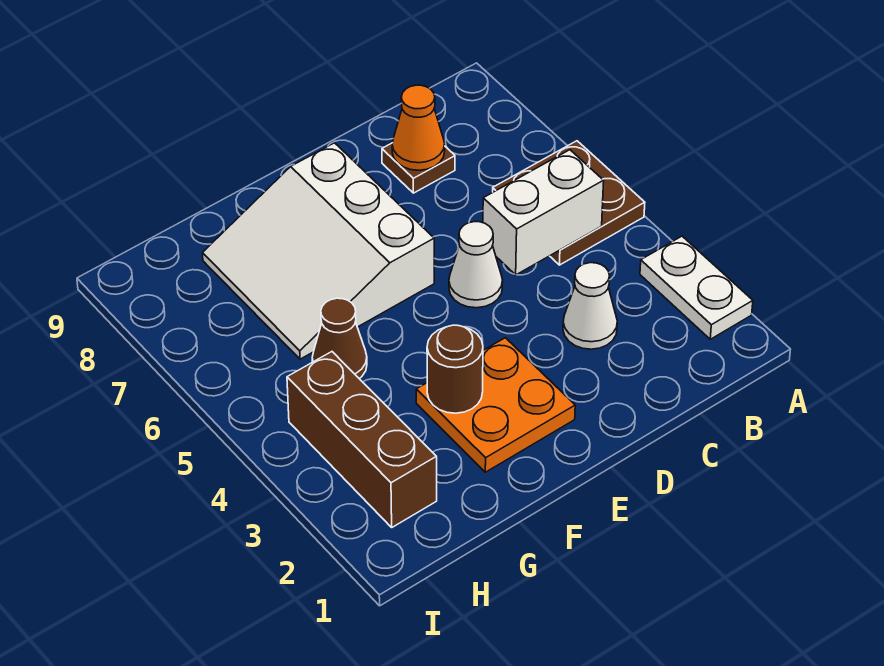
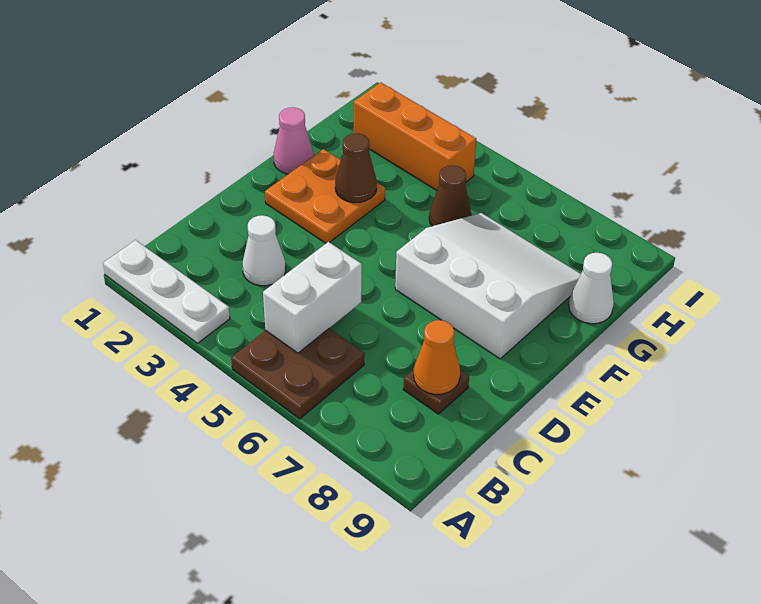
white plate A2:A3 level 1 -> white plate A1:A3 level 1
white cone D5 level 1 -> white cone G9 level 1
none -> pink cone F1 level 1
brown round brick F3 level 2 -> brown cone F3 level 2
brown brick H2:H4 level 1 -> orange brick H2:H4 level 1

